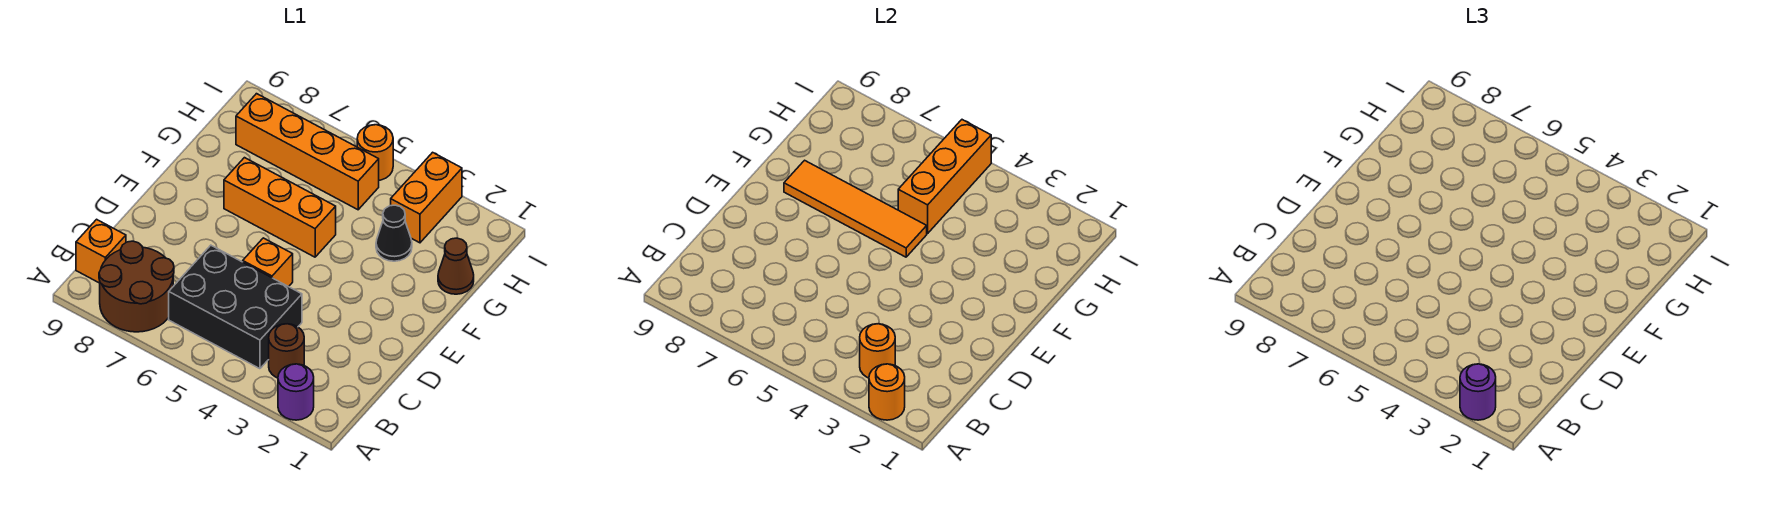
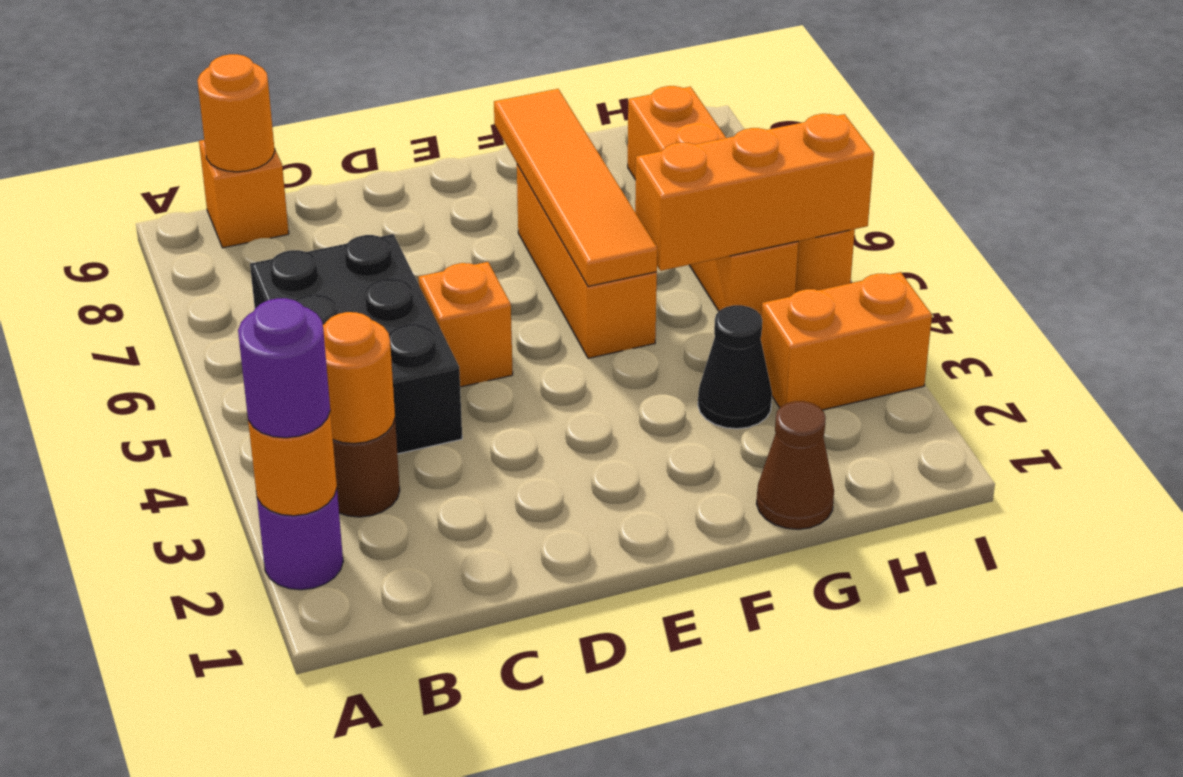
brown round brick A7:B8 level 1 -> none
none -> orange round brick B9 level 2

